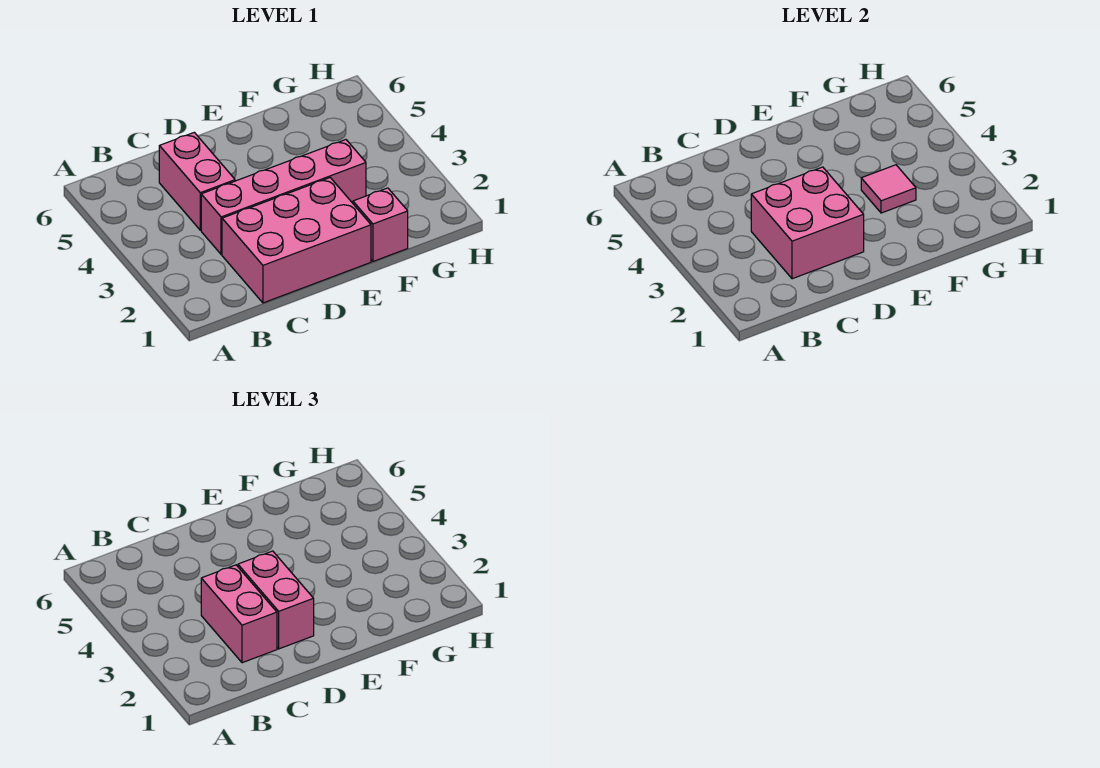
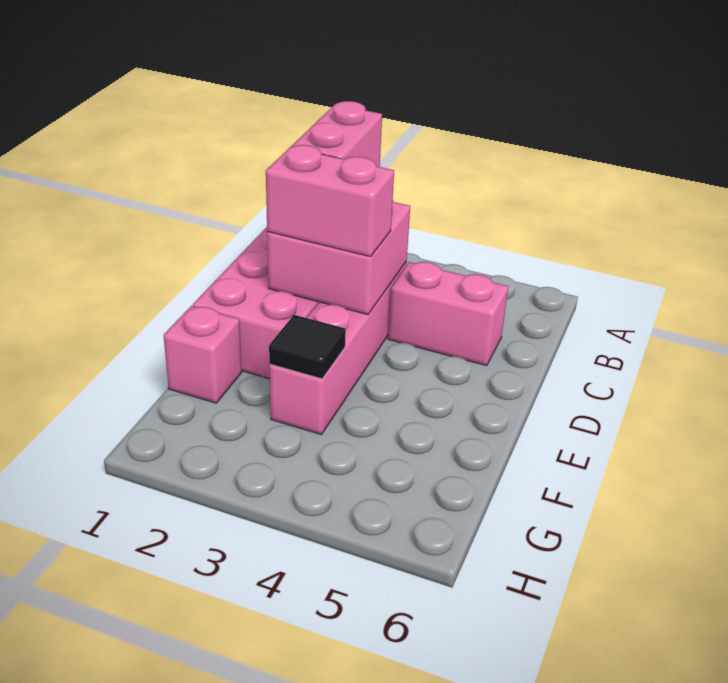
pink brick C2:C3 level 3 -> pink brick B2:C2 level 3
pink tile F3 level 2 -> black tile F3 level 2

